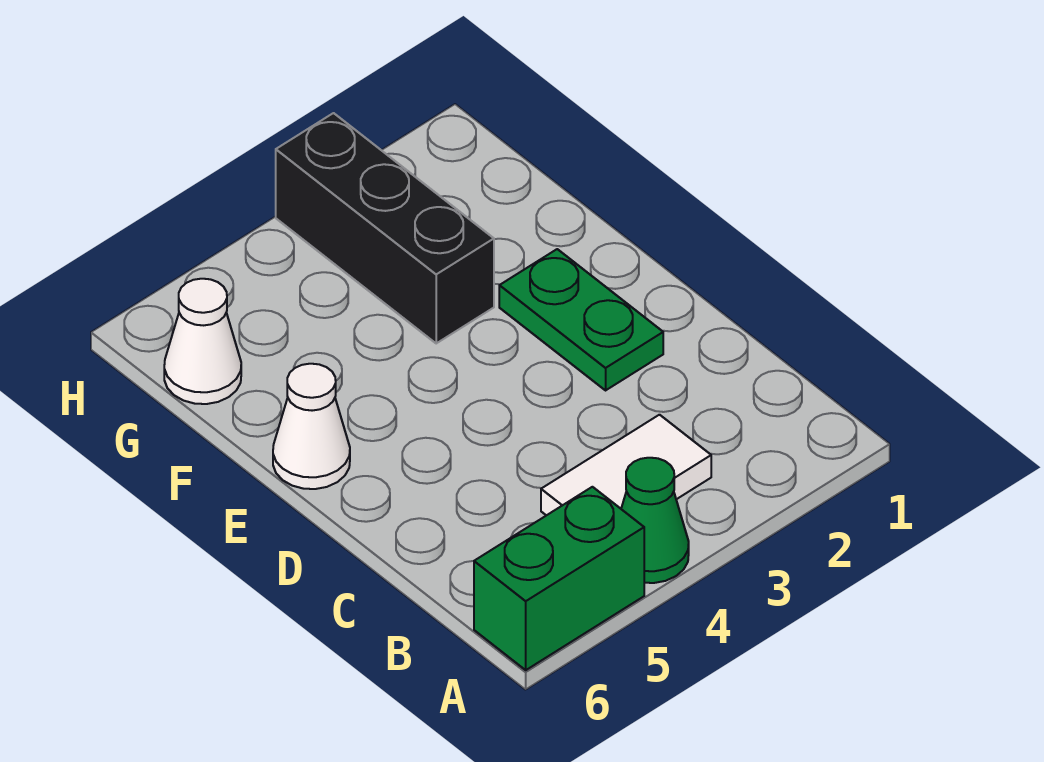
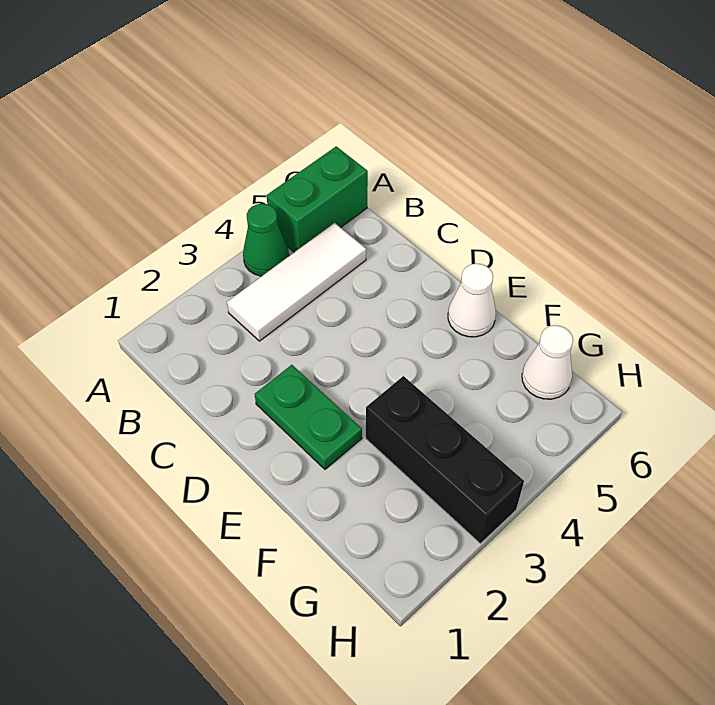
white tile B3:B4 level 1 -> white tile B3:B5 level 1

